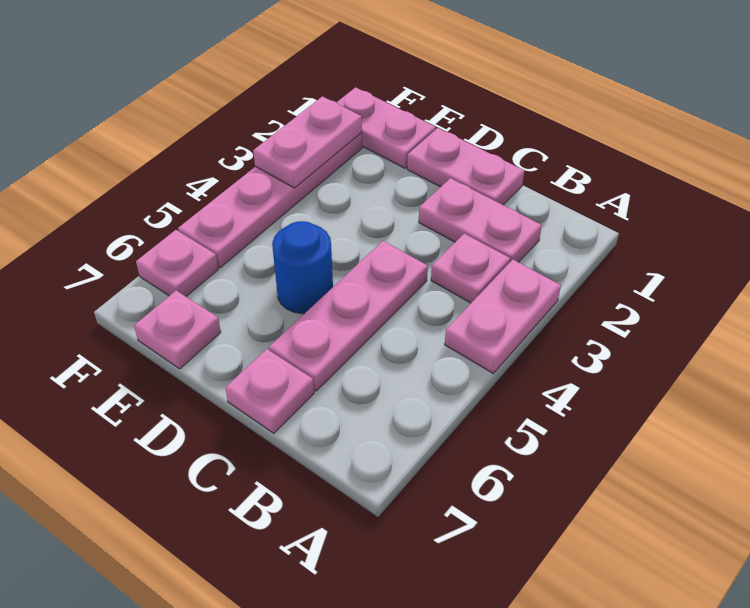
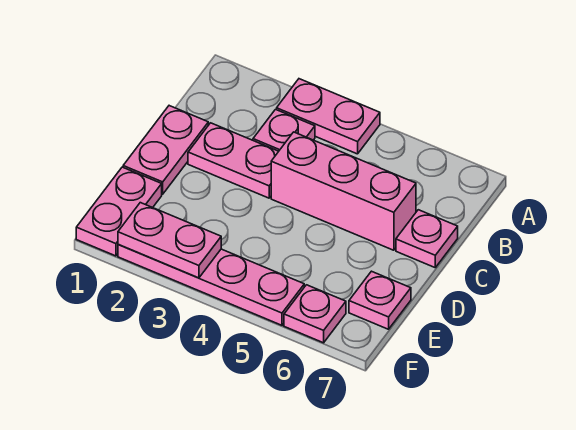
pink plate B2:C2 level 1 -> pink plate C2:C3 level 1
pink plate C4:C6 level 1 -> pink brick C4:C6 level 1
blue round brick D5 level 1 -> none

